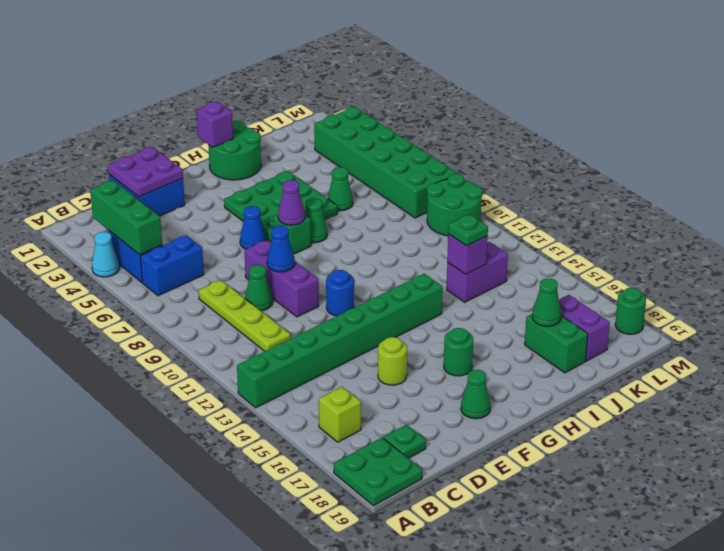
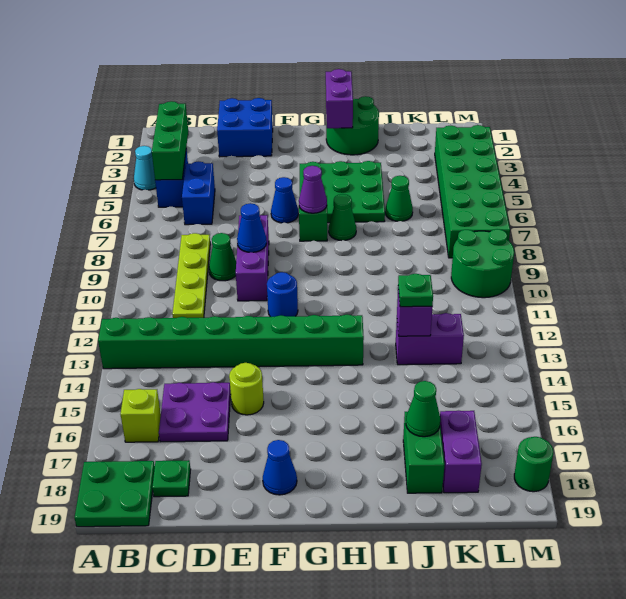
blue brick B6:C6 level 1 -> blue brick C5:C6 level 1
purple plate D1:E2 level 2 -> purple plate C15:D16 level 1
green cone F18 level 1 -> blue cone F18 level 1
green round brick G16 level 1 -> none
purple brick H1 level 2 -> purple brick H1:H2 level 2

